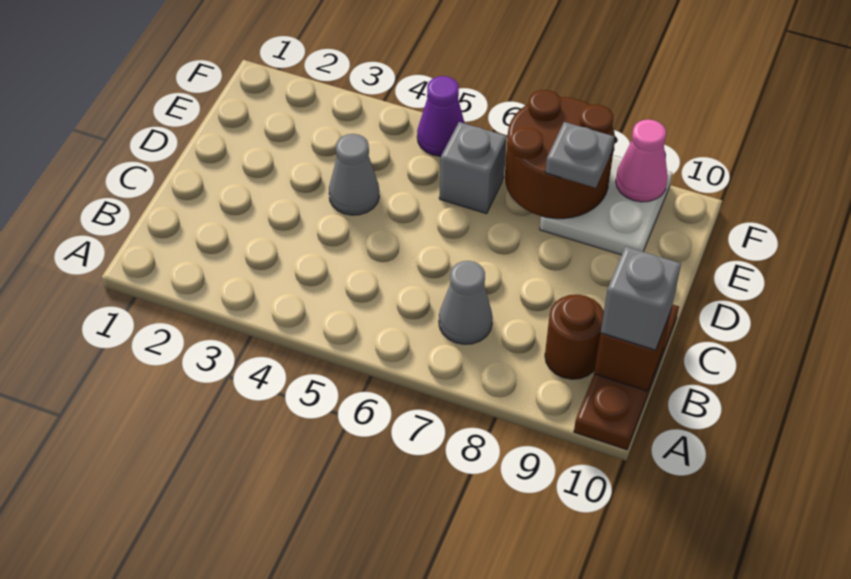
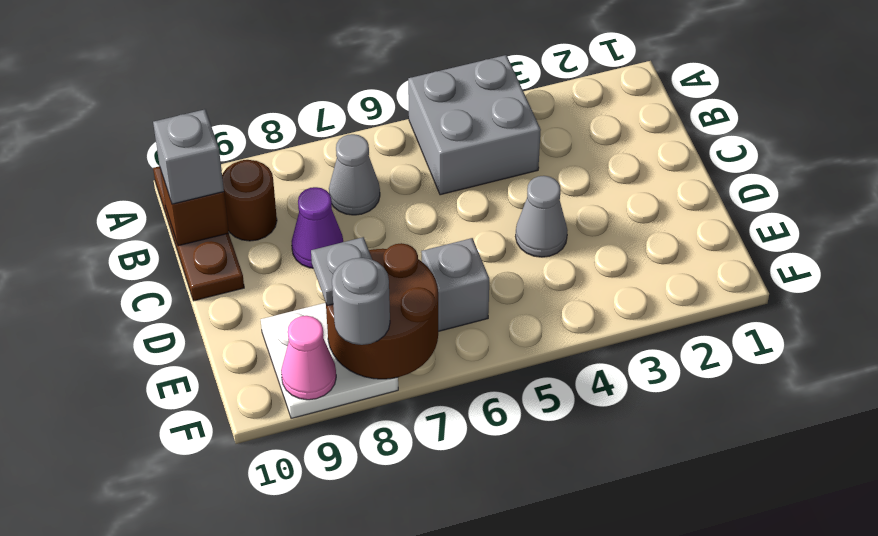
none -> grey brick A4:B5 level 1
purple cone F5 level 1 -> purple cone C8 level 1
none -> grey round brick F8 level 3

